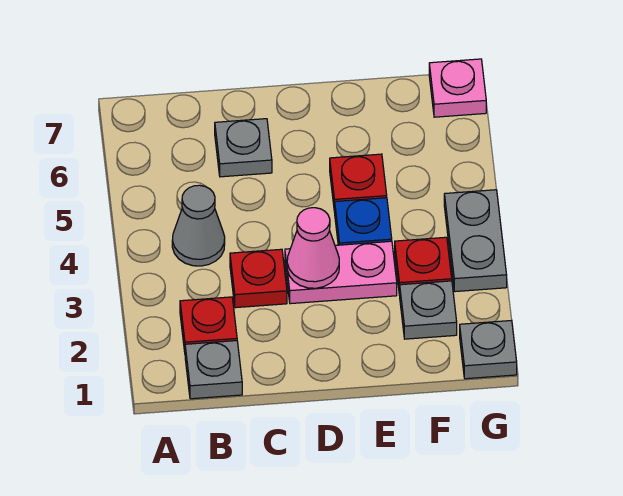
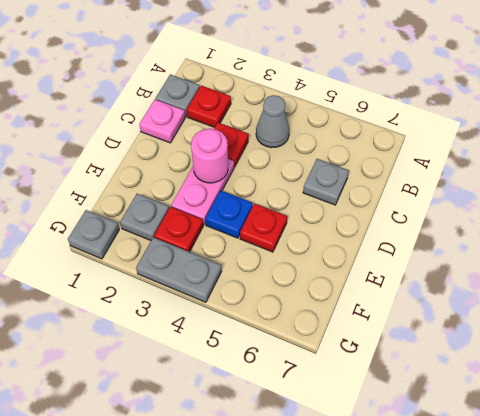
pink cone D3 level 2 -> pink round brick D3 level 2
pink plate G7 level 1 -> pink plate C1 level 1

